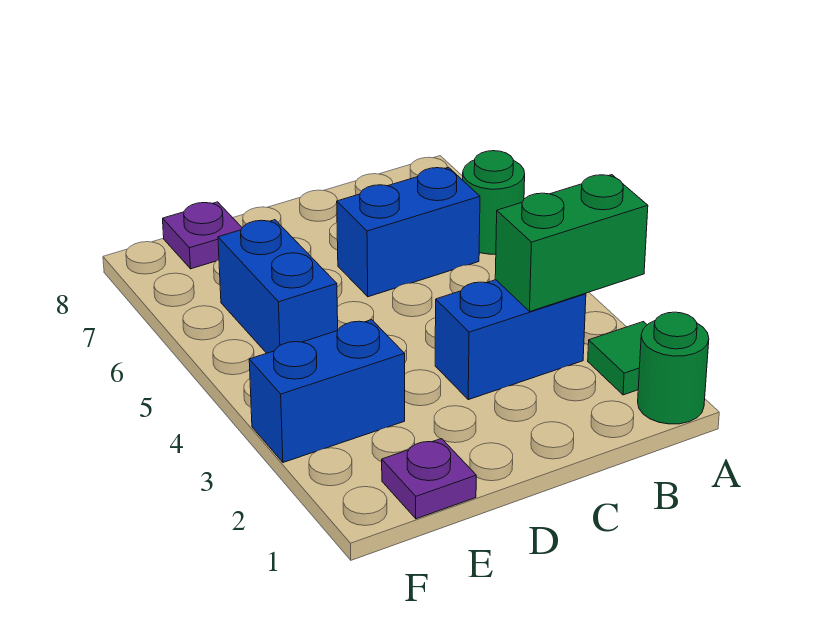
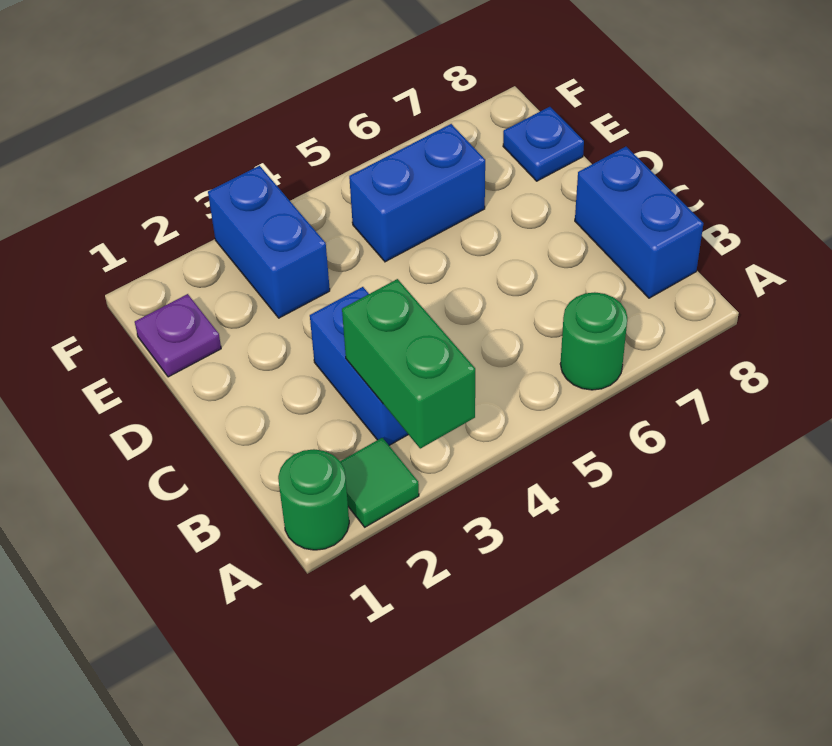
blue brick B6:C6 level 1 -> blue brick B8:C8 level 1
purple plate E8 level 1 -> blue plate E8 level 1

